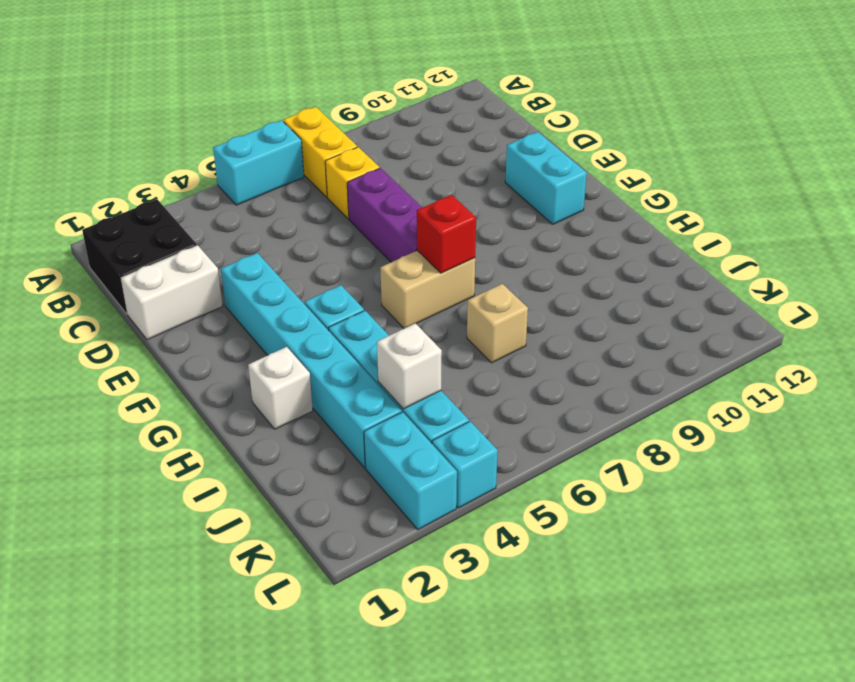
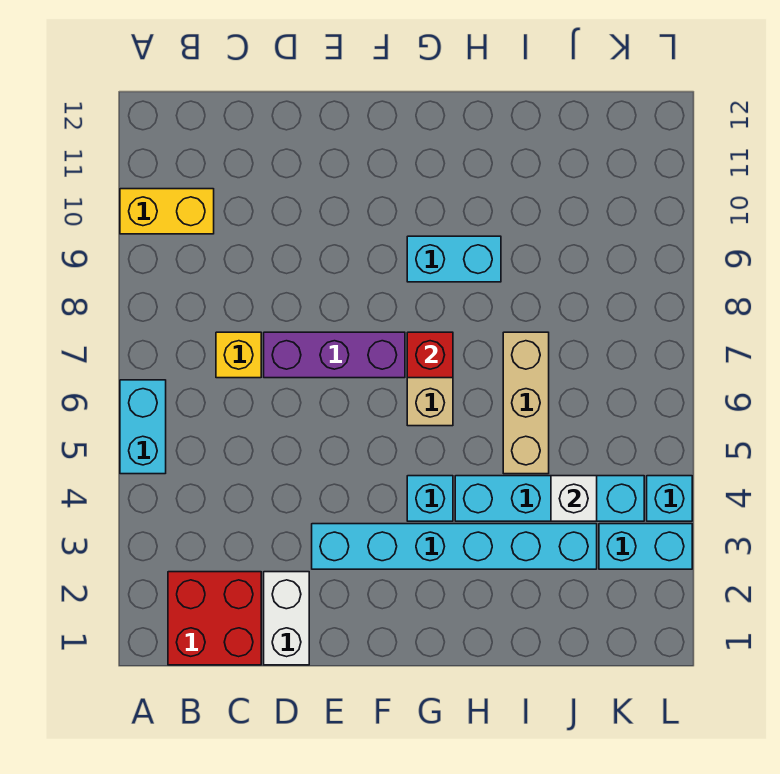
yellow brick A7:B7 level 1 -> yellow brick A10:B10 level 1
black brick B1:C2 level 1 -> red brick B1:C2 level 1
cyan brick E11:F11 level 1 -> cyan brick G9:H9 level 1
white brick H2 level 1 -> none
tan brick I7 level 1 -> tan brick I5:I7 level 1

